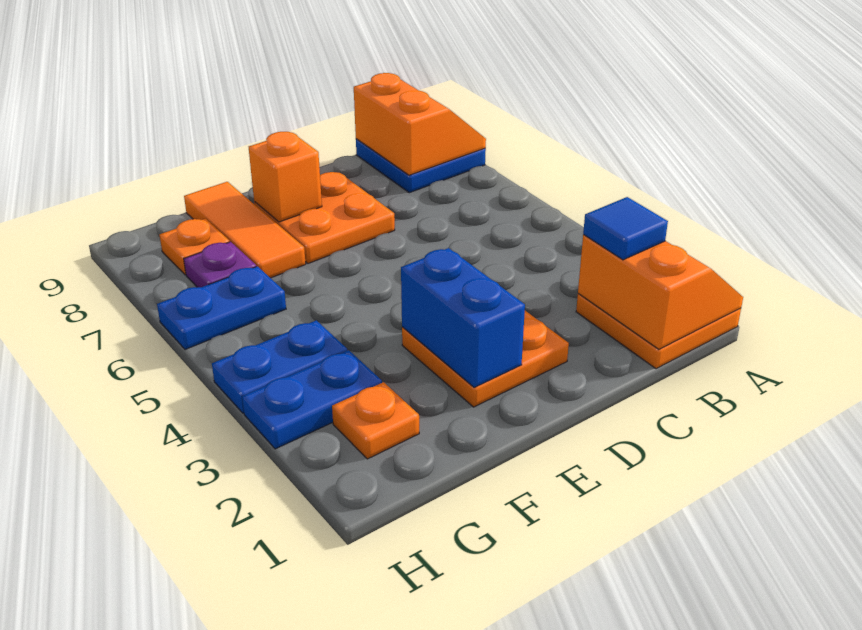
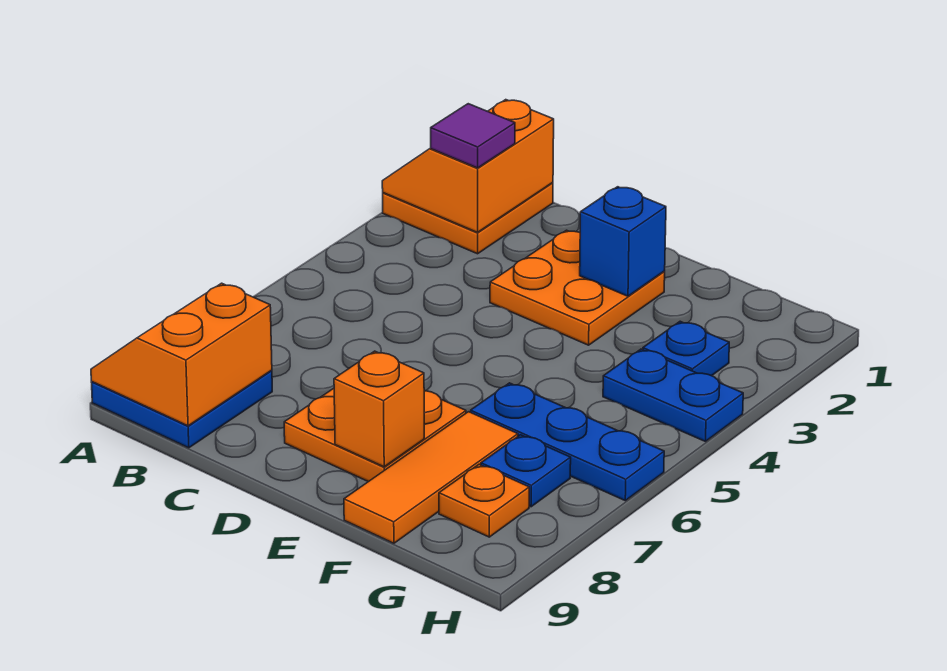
blue tile B2 level 3 -> purple tile B2 level 3
blue brick E2:E3 level 2 -> blue brick E2 level 2
orange plate G2 level 1 -> none
blue plate G3:H3 level 1 -> blue plate G3 level 1
blue plate G6:H6 level 1 -> blue plate F6:H6 level 1
purple plate G7 level 1 -> blue plate G7 level 1

